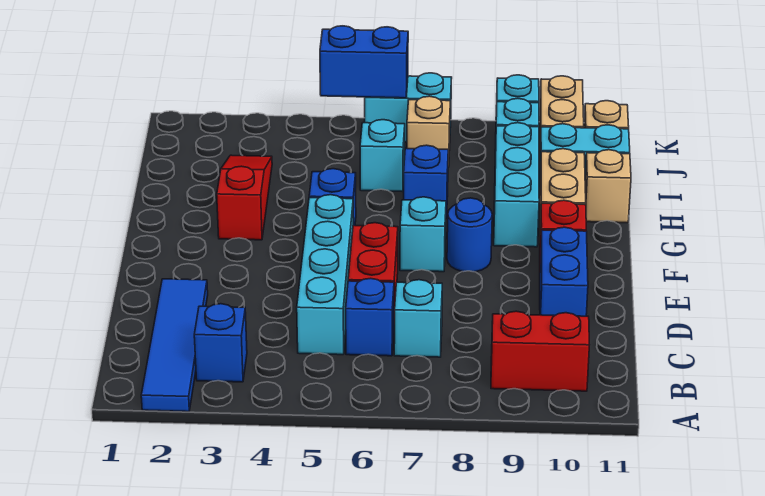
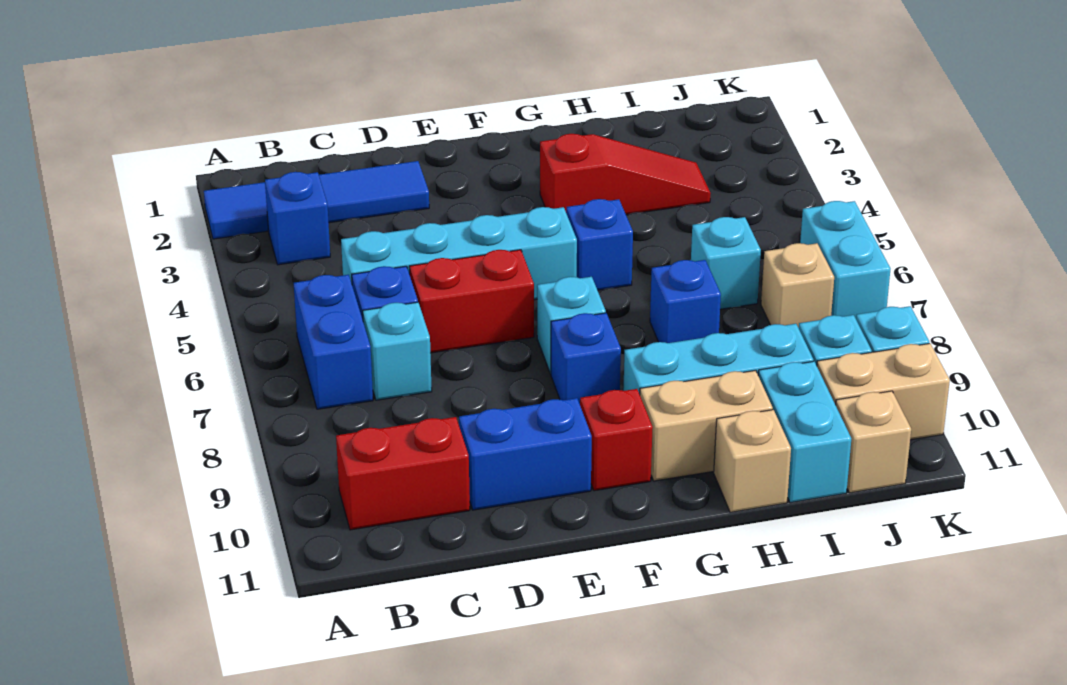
red brick B9:B10 level 1 -> red brick B10:C10 level 1
blue round brick F8 level 1 -> blue brick F8 level 1
blue brick K5:K6 level 2 -> blue brick B6:B7 level 1

